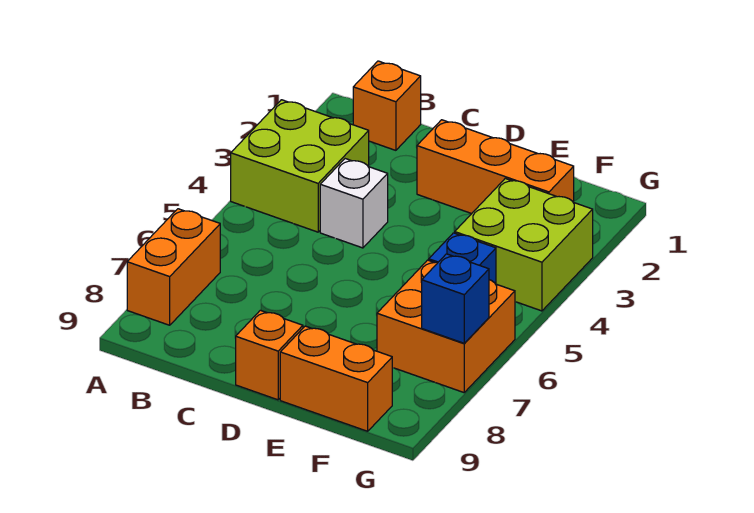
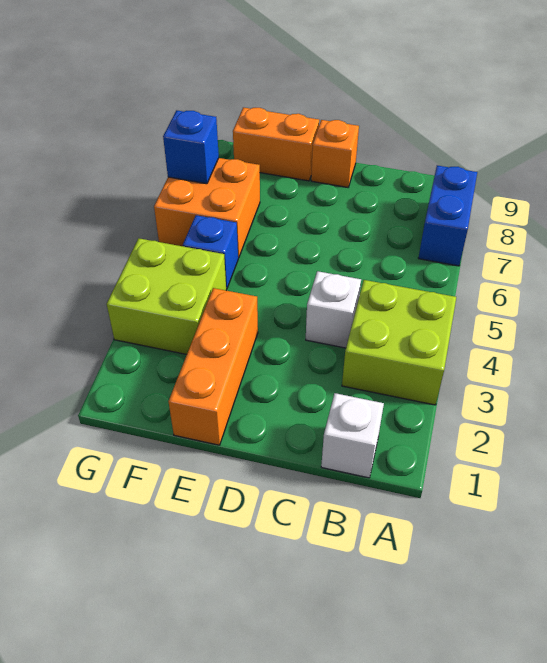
orange brick A7:A8 level 1 -> blue brick A7:A8 level 1
orange brick B1 level 1 -> white brick B1 level 1
orange brick D2:F2 level 1 -> orange brick E1:E3 level 1

